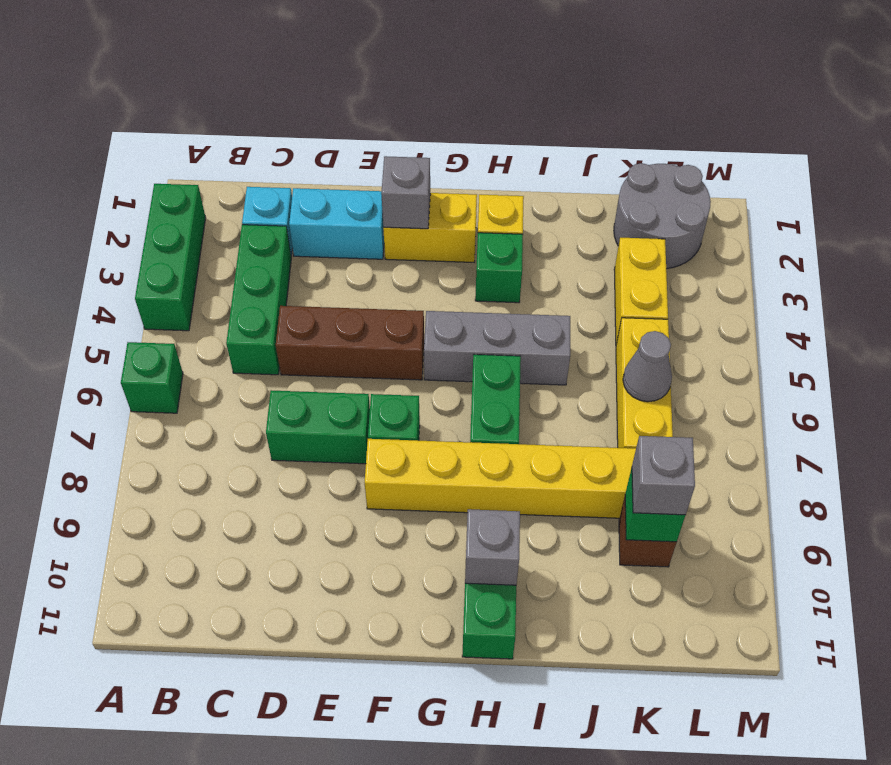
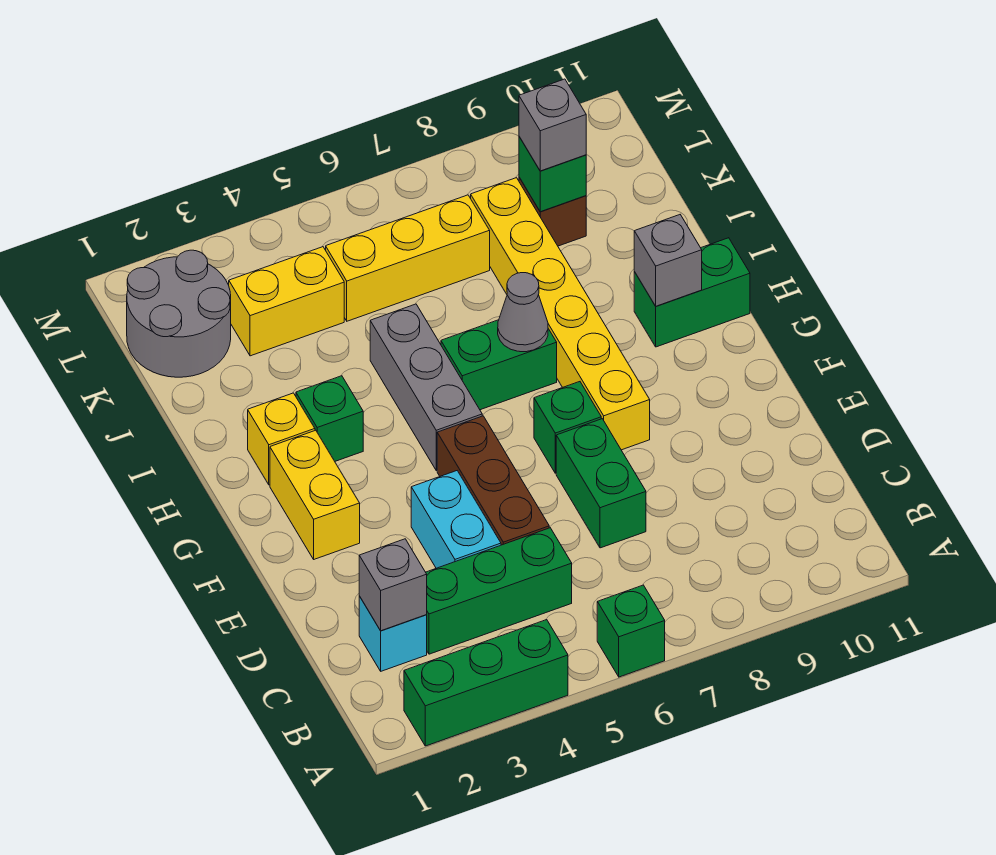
cyan brick D2:E2 level 1 -> cyan brick D4:E4 level 1
grey brick F2 level 2 -> grey brick C2 level 2
grey cone K6 level 2 -> grey cone H7 level 2

